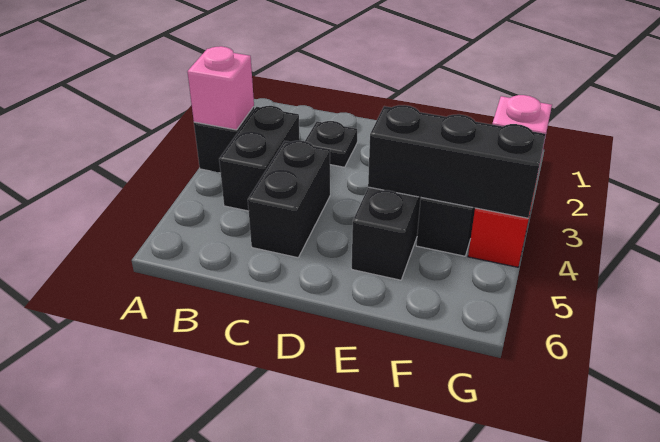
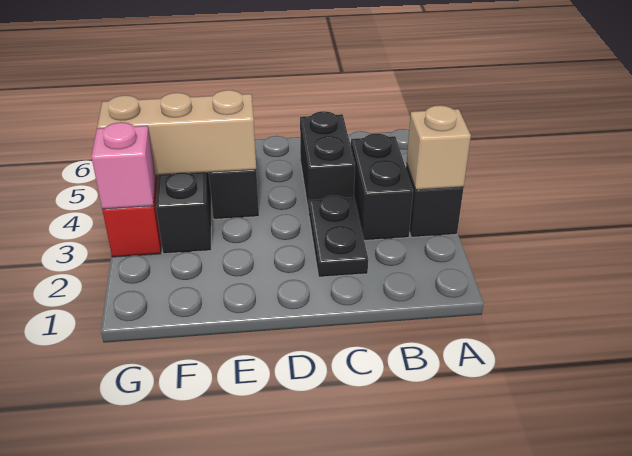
pink brick A3 level 2 -> tan brick A3 level 2
black plate C2 level 1 -> black plate C2:C3 level 1
black brick E4:G4 level 2 -> tan brick E4:G4 level 2

